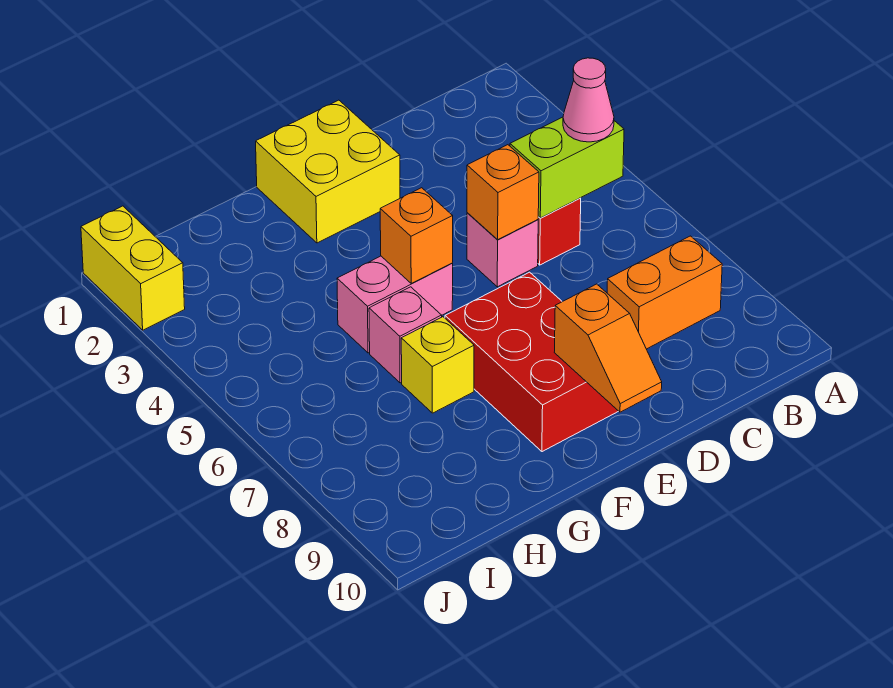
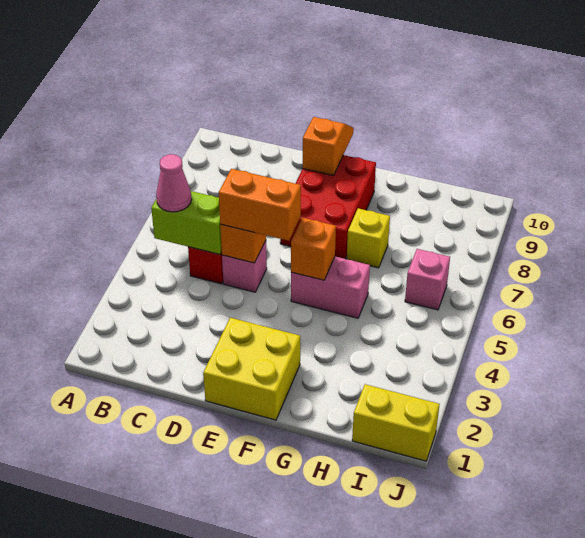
orange brick B8:C8 level 1 -> orange brick D5:E5 level 3
pink brick G6 level 1 -> pink brick I6 level 1
yellow brick J1:J2 level 1 -> yellow brick I1:J1 level 1

